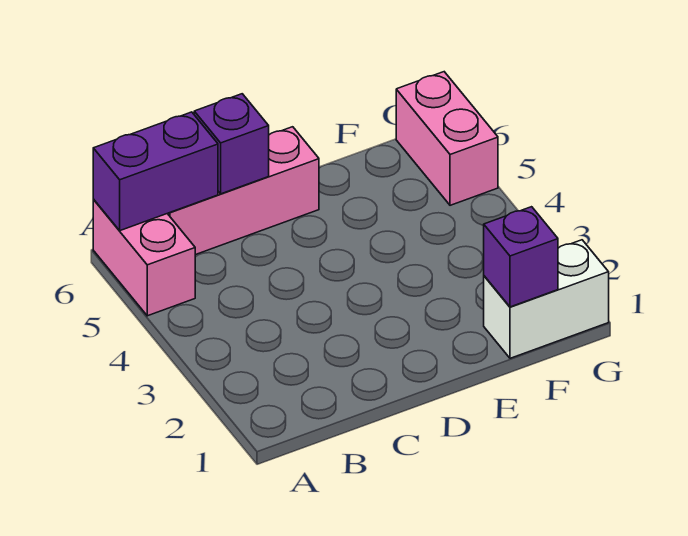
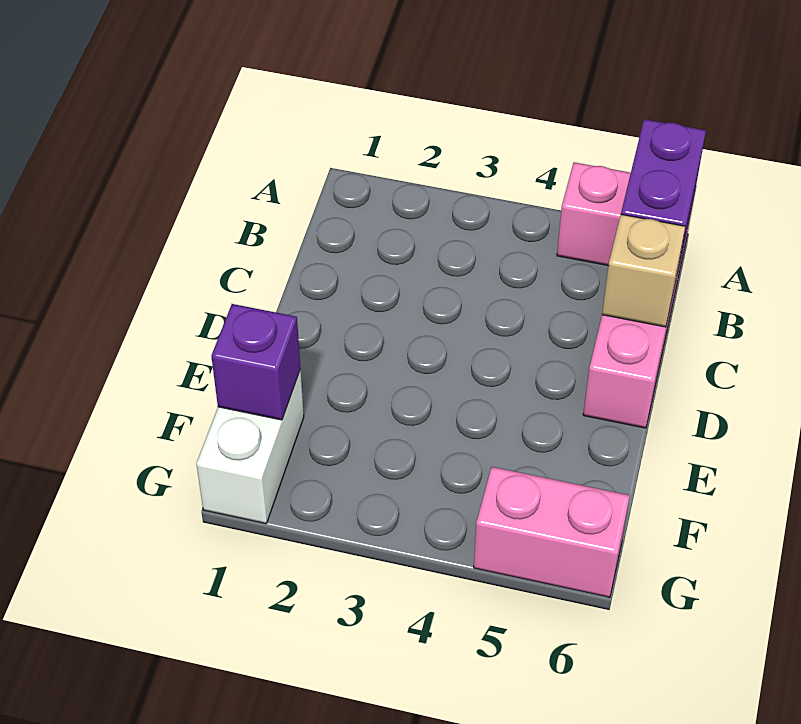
purple brick C6 level 2 -> tan brick C6 level 2

